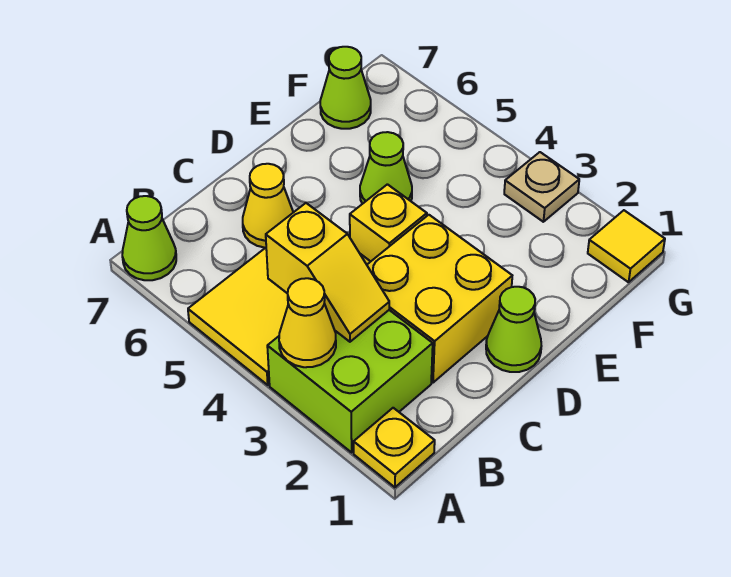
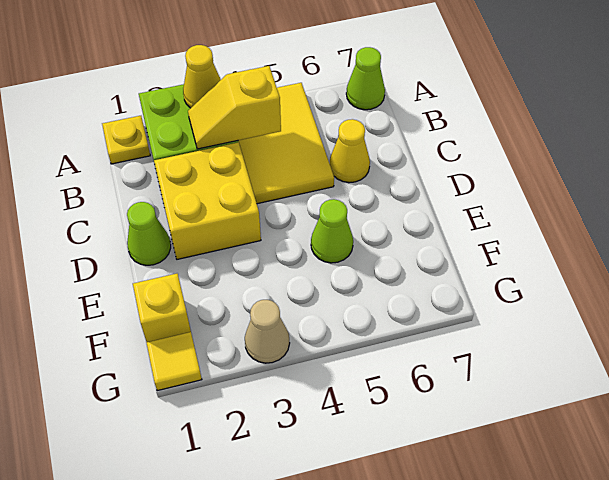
yellow brick D4 level 1 -> yellow brick F1 level 1
lime cone F7 level 1 -> none
tan plate G3 level 1 -> tan cone G3 level 1

